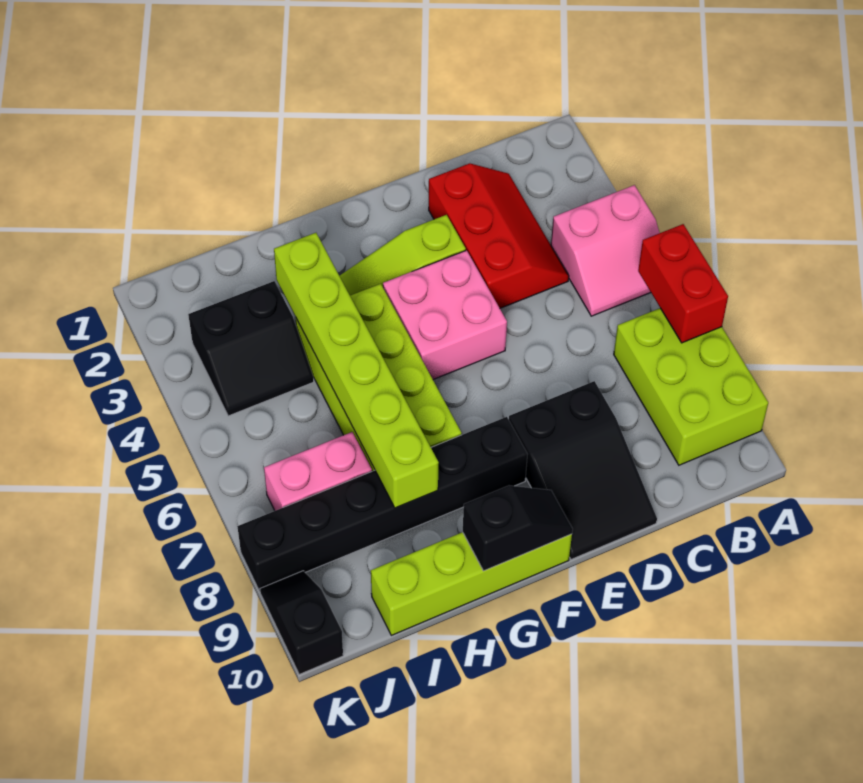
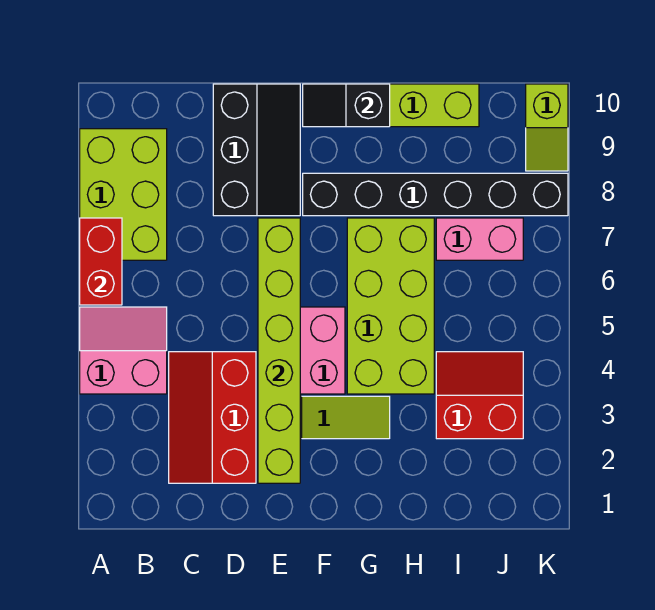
black slope D8:E10 level 1 top 8 -> black slope D8:E10 level 1 top D
lime brick H3:H8 level 2 -> lime brick E2:E7 level 2
black slope I3:J4 level 1 top 3 -> red slope I3:J4 level 1 top 3
black slope K9:K10 level 1 top 10 -> lime slope K9:K10 level 1 top 10

